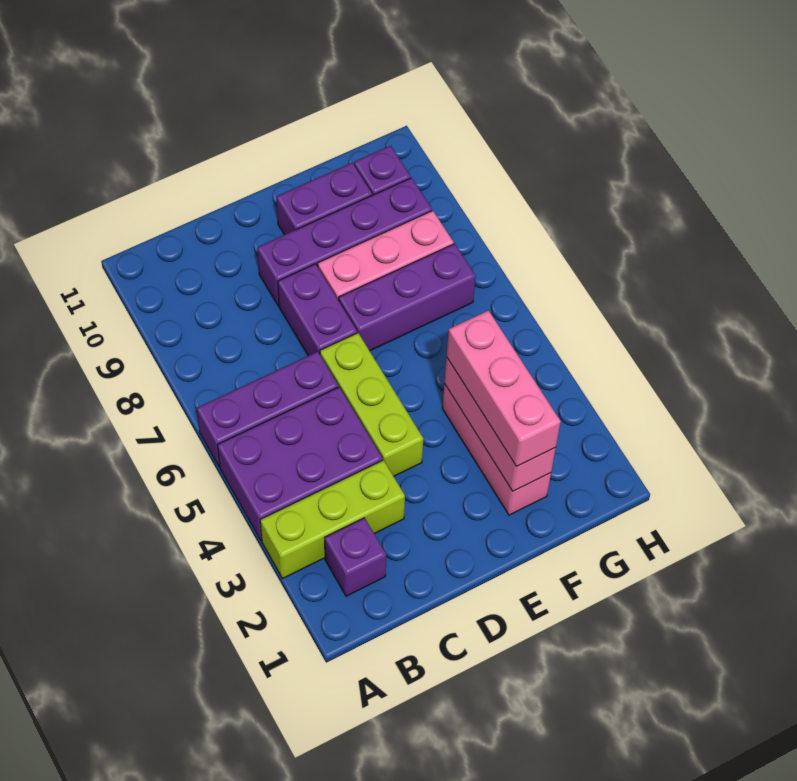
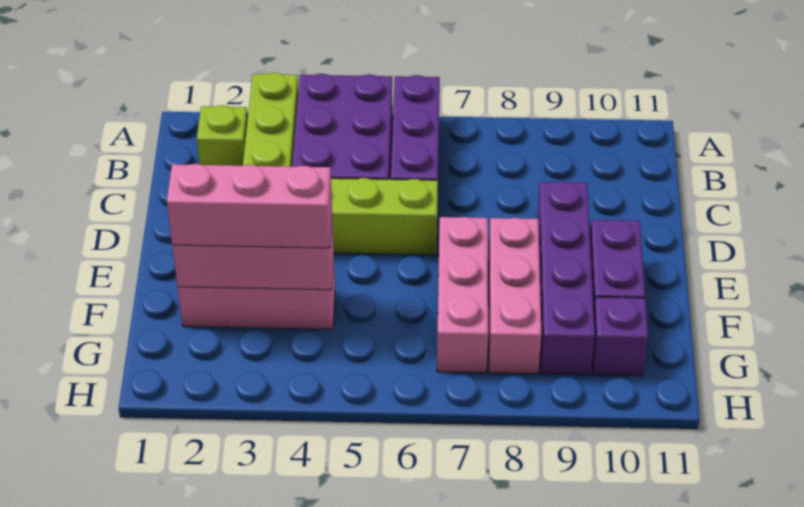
purple brick B2 level 1 -> lime brick B2 level 1
purple brick D7:D8 level 1 -> none
purple brick E7:G7 level 1 -> pink brick E7:G7 level 1

